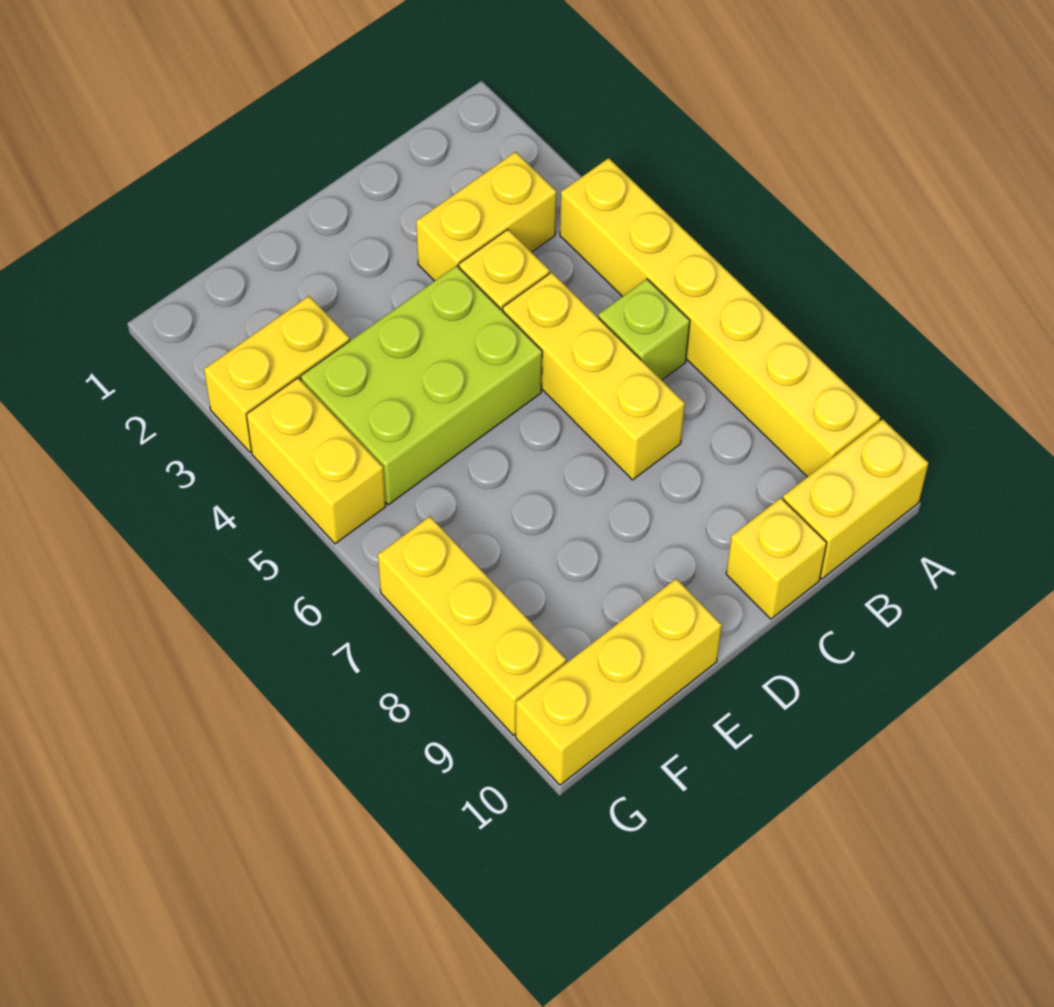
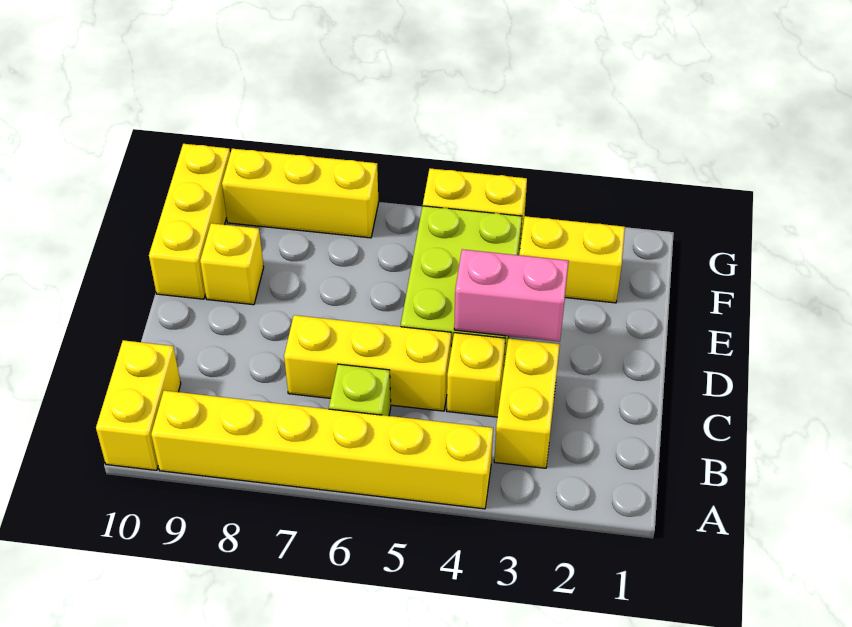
yellow brick C10 level 1 -> yellow brick E9 level 1
none -> pink brick D3:D4 level 2
yellow brick F3:G3 level 1 -> yellow brick F2:F3 level 1

